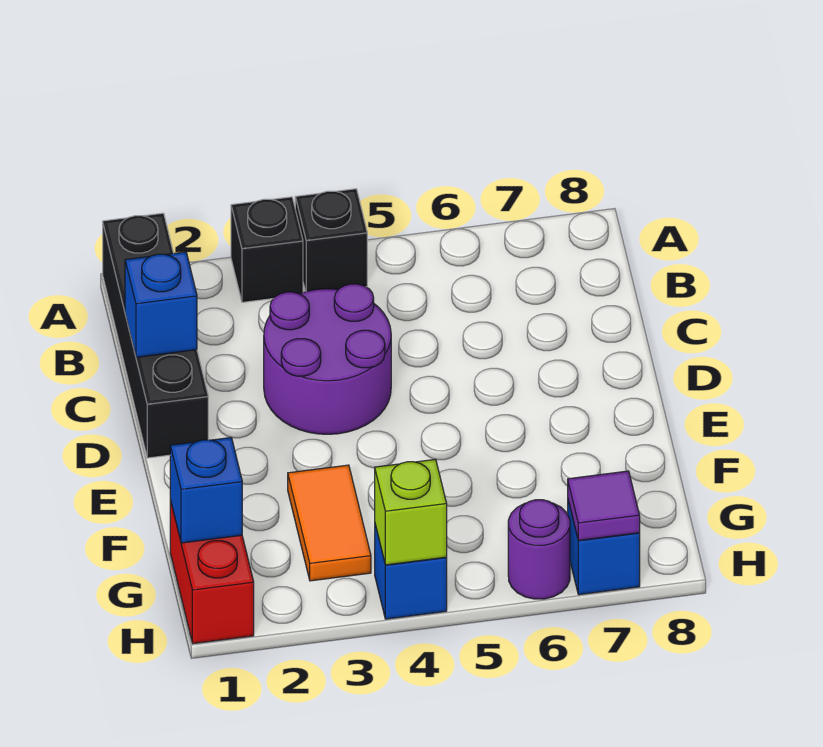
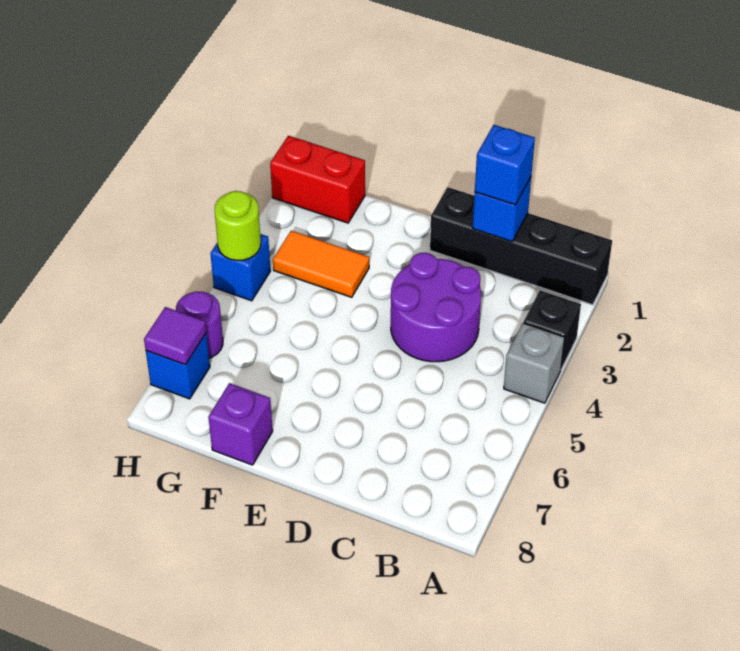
black brick A4 level 1 -> grey brick A4 level 1
none -> purple brick F8 level 1
blue brick G1 level 2 -> blue brick C1 level 3
lime brick H4 level 2 -> lime round brick H4 level 2

